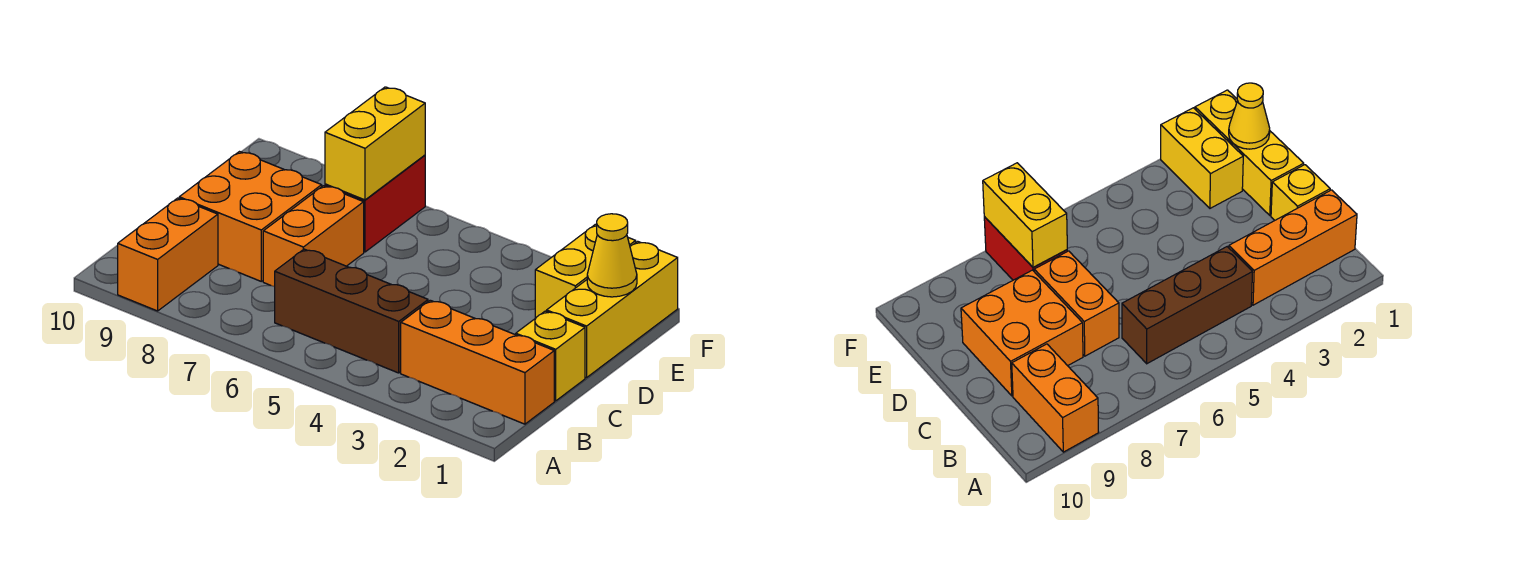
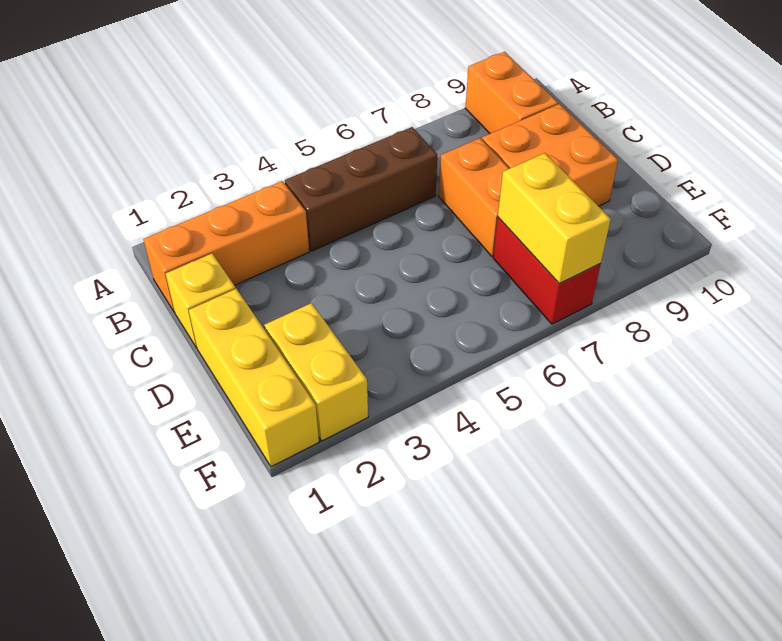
yellow cone E1 level 2 -> none

